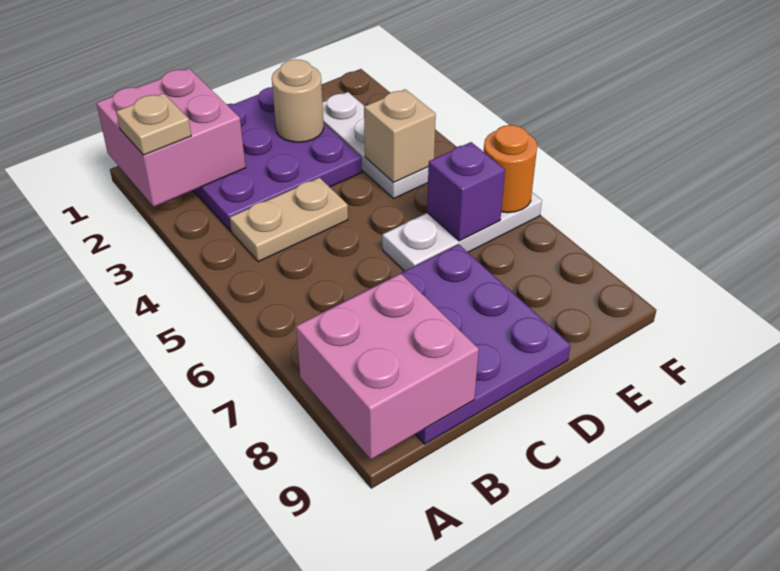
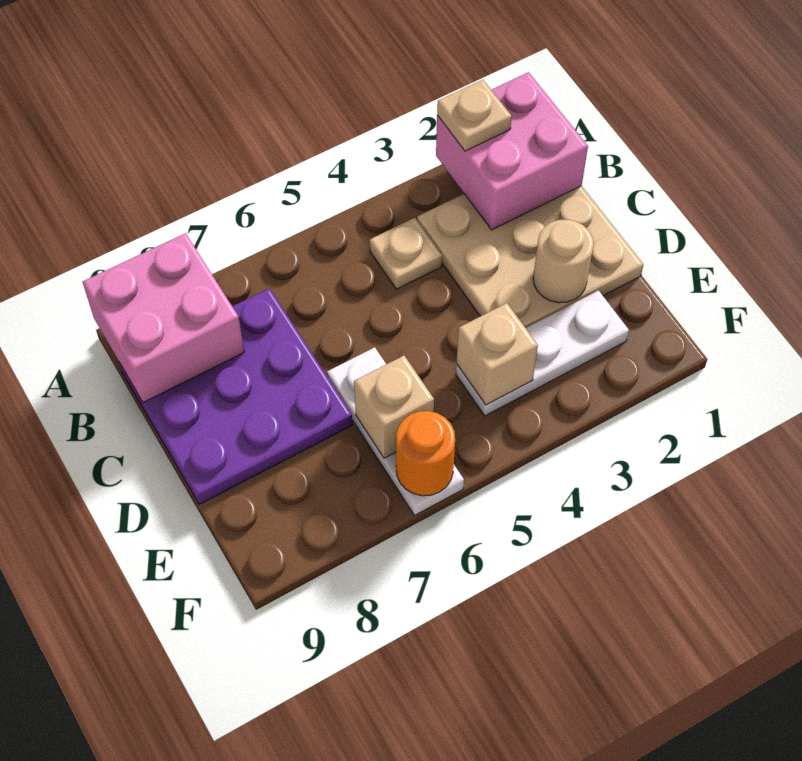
purple plate B1:D3 level 1 -> tan plate B1:D3 level 1
tan plate B4:C4 level 1 -> tan plate B4 level 1
purple brick E6 level 2 -> tan brick E6 level 2

